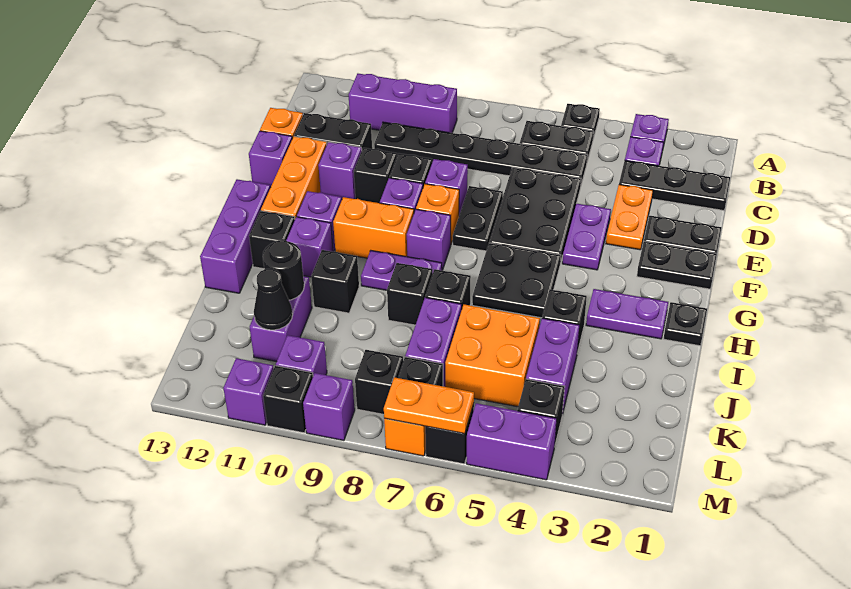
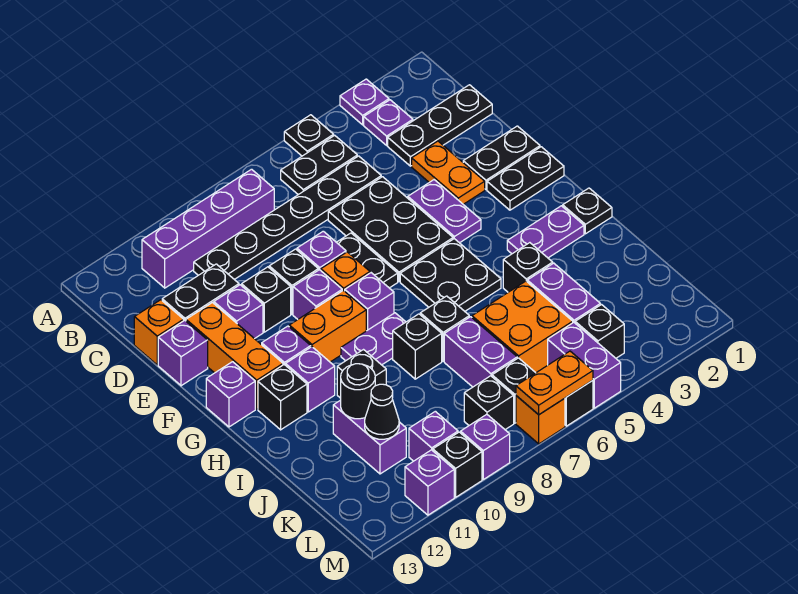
purple brick B9:B11 level 1 -> purple brick B8:B11 level 1
purple brick G13:I13 level 1 -> purple brick G13 level 1
purple brick M4:M5 level 1 -> purple brick L5:M5 level 1

